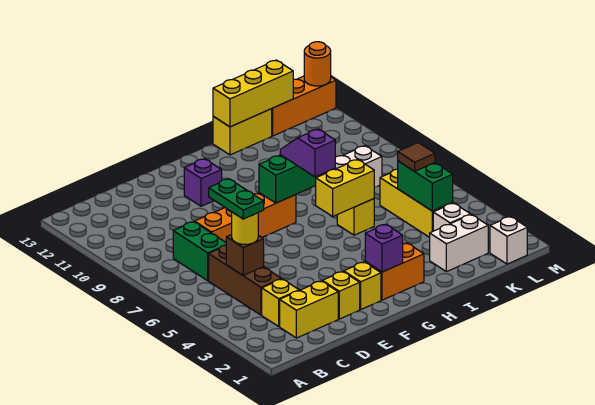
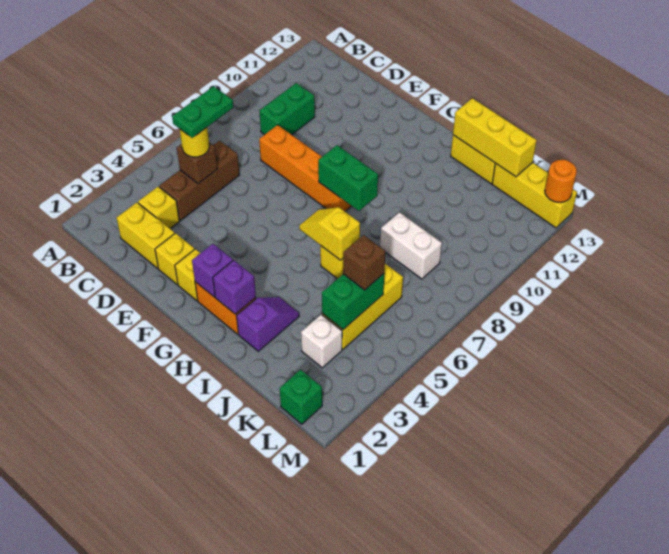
green brick C7:C8 level 1 -> green brick C9:C10 level 1
purple brick F11 level 1 -> purple brick H2 level 2
yellow brick H6:I6 level 2 -> yellow slope H6:I6 level 2 top I
purple slope H7:H8 level 3 top 7 -> purple slope I2:I3 level 1 top 2
white brick J2:K2 level 1 -> none
brown tile K5 level 3 -> brown brick K5 level 3
orange brick K13:M13 level 1 -> yellow brick K13:M13 level 1
white brick L1 level 1 -> green brick L1 level 1

